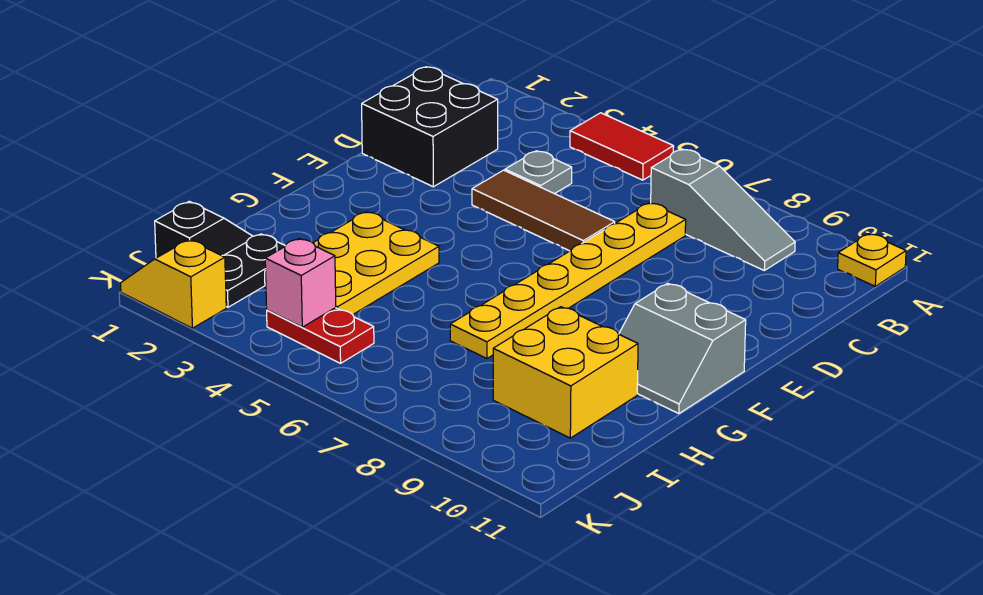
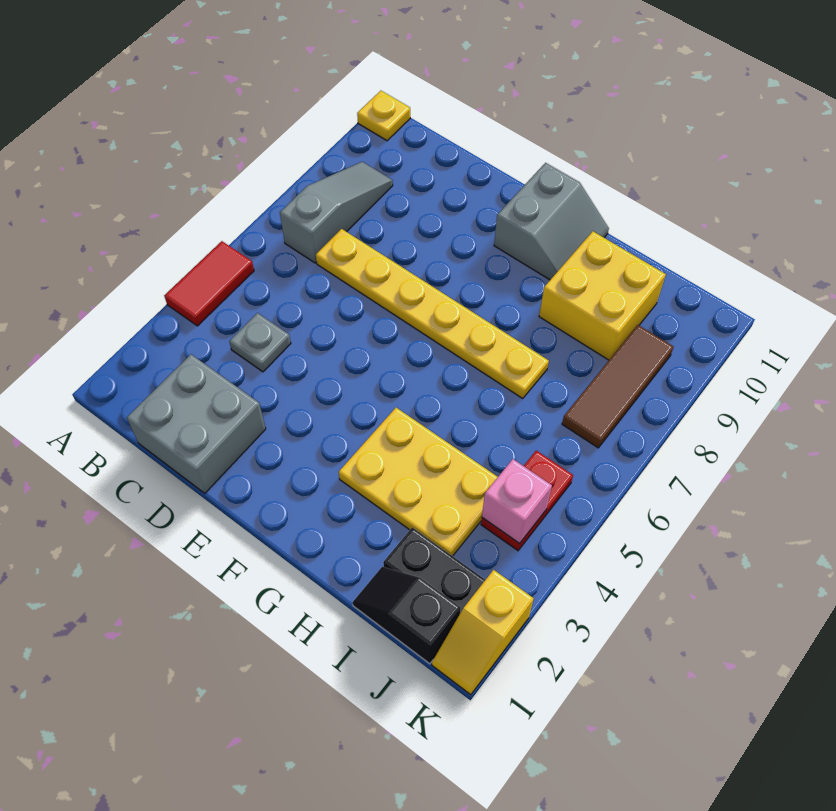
black brick C1:D2 level 1 -> grey brick C1:D2 level 1
brown tile D4:D6 level 1 -> brown tile J7:J9 level 1

